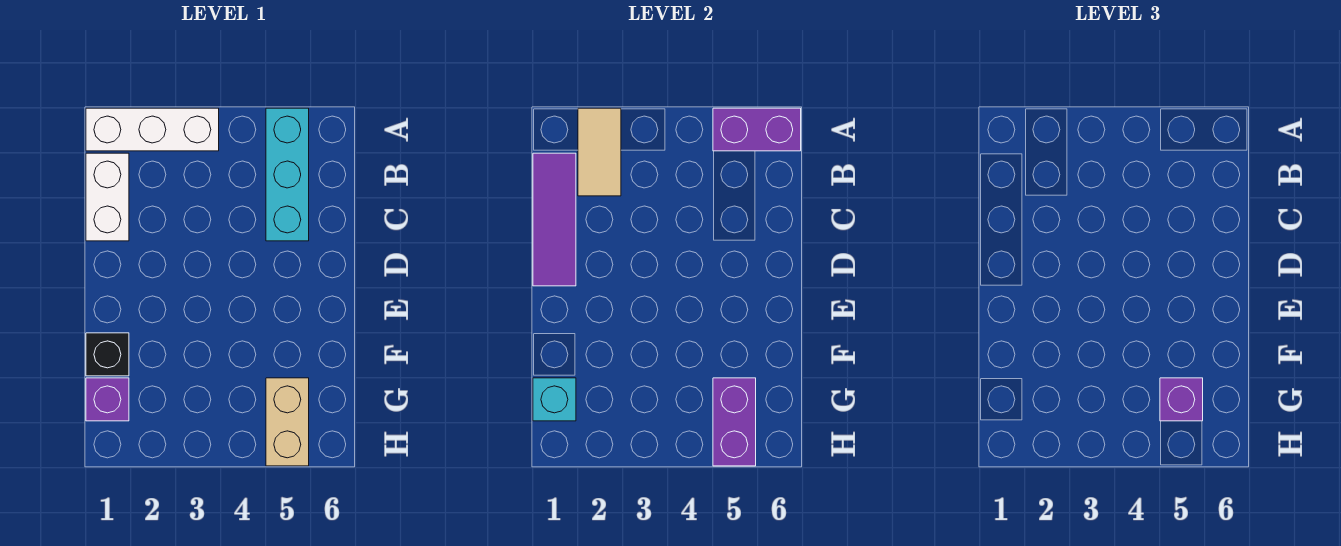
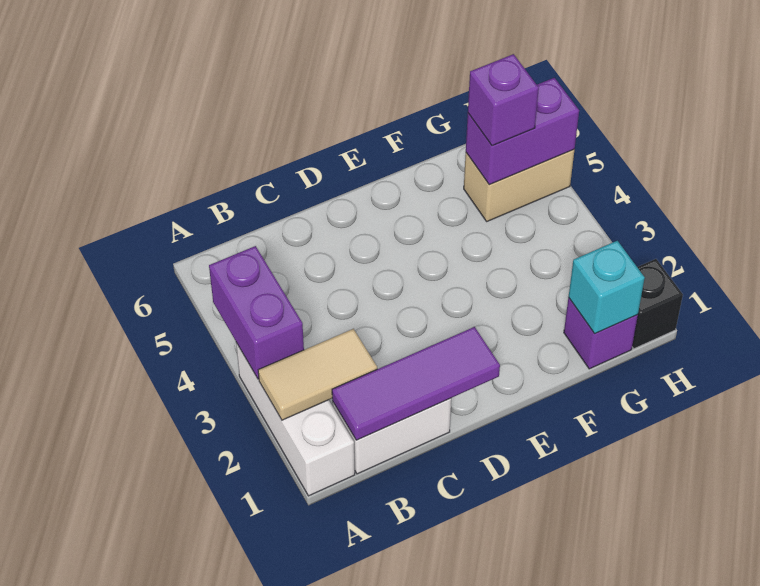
cyan brick A5:C5 level 1 -> none
purple brick A5:A6 level 2 -> purple brick A3:A4 level 2
black brick F1 level 1 -> black brick H1 level 1

